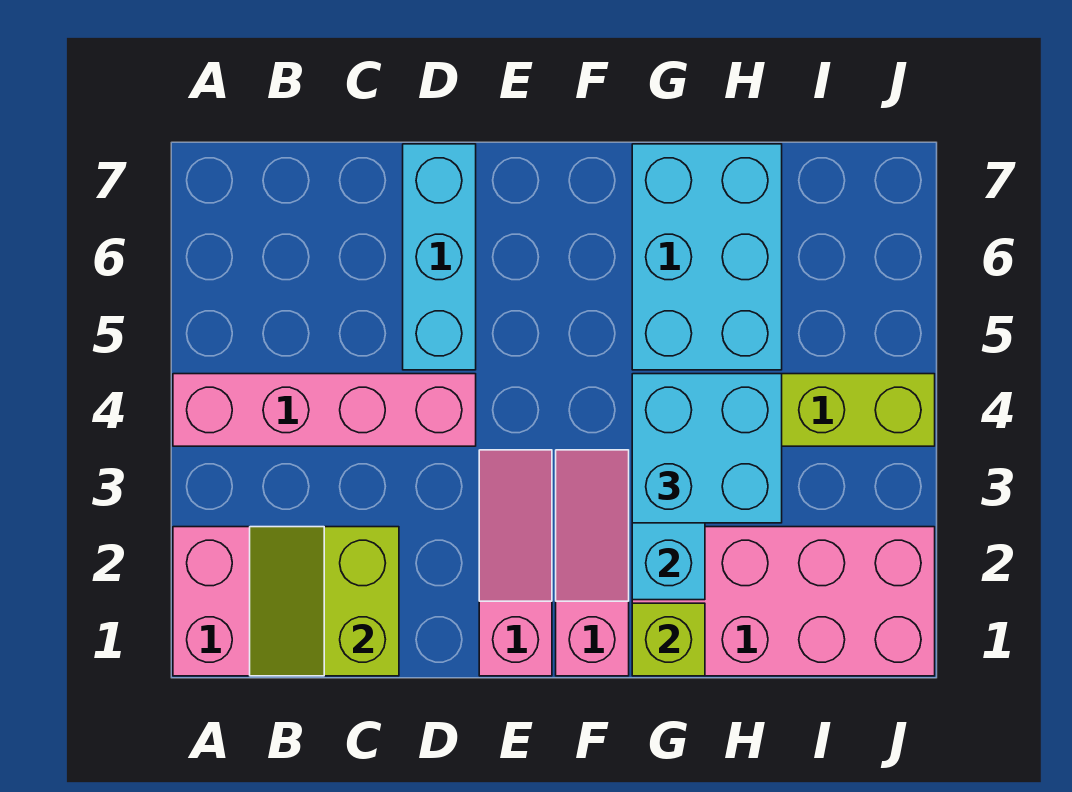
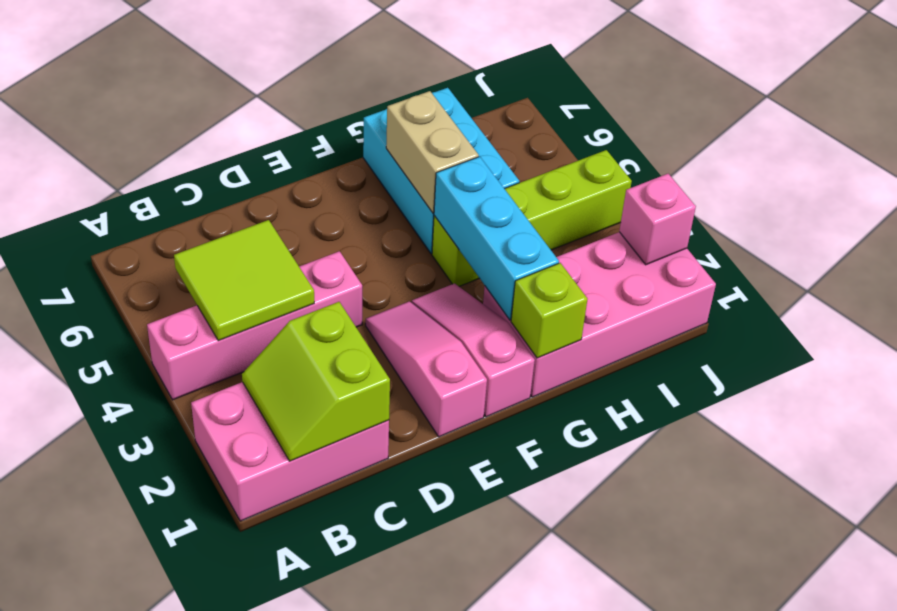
none -> lime tile B4:C5 level 2
cyan brick D5:D7 level 1 -> none
cyan brick G3:H4 level 3 -> none
none -> tan brick G5:G6 level 2
none -> pink brick J2 level 2

